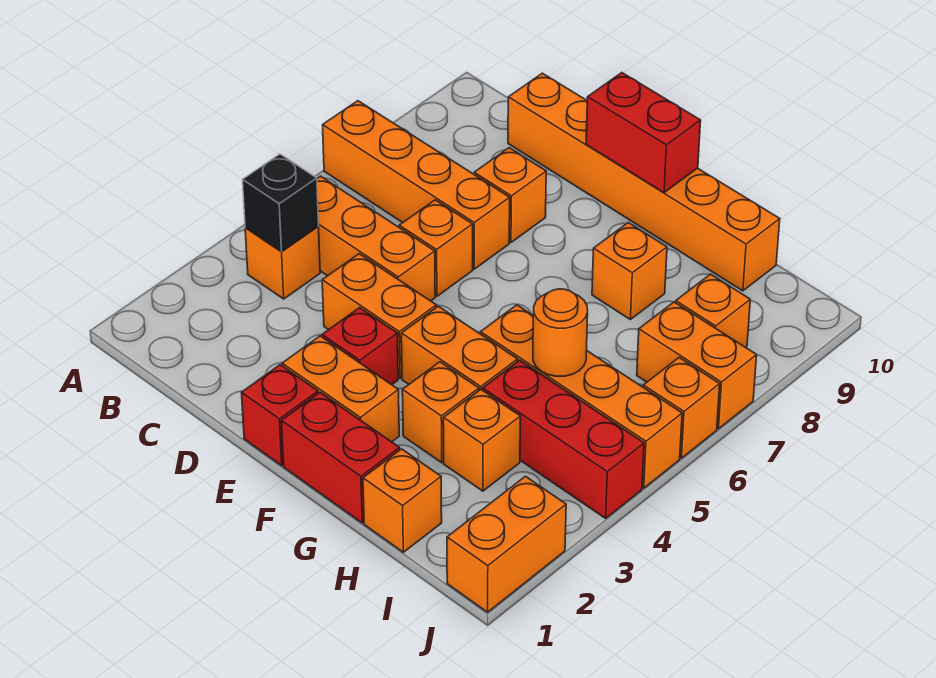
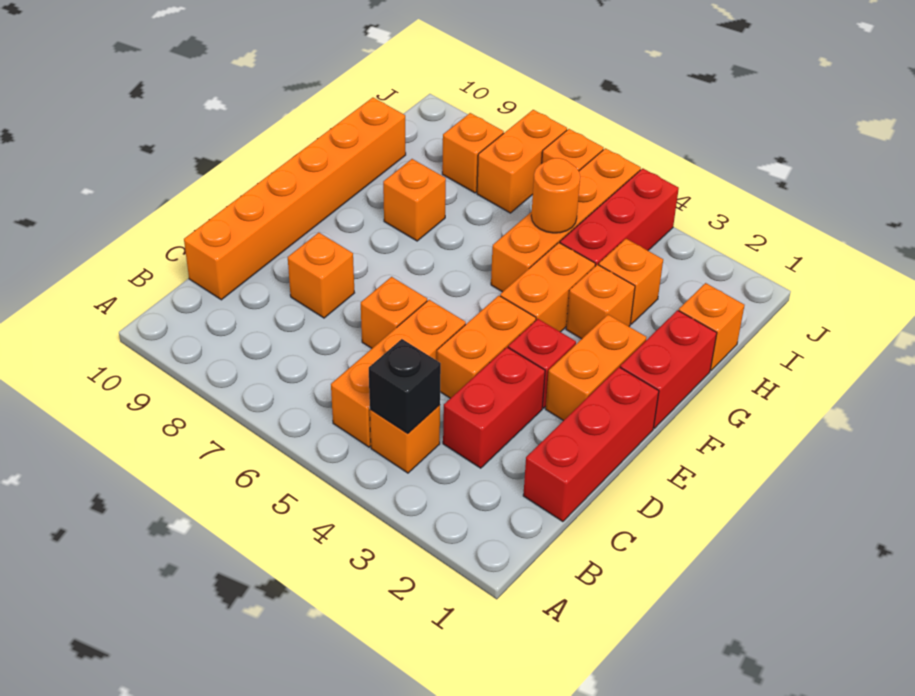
orange brick A7:D7 level 1 -> none
red brick E1 level 1 -> red brick C1:E1 level 1
red brick E10:F10 level 2 -> red brick C3:D3 level 1
orange brick J1:J2 level 1 -> none

